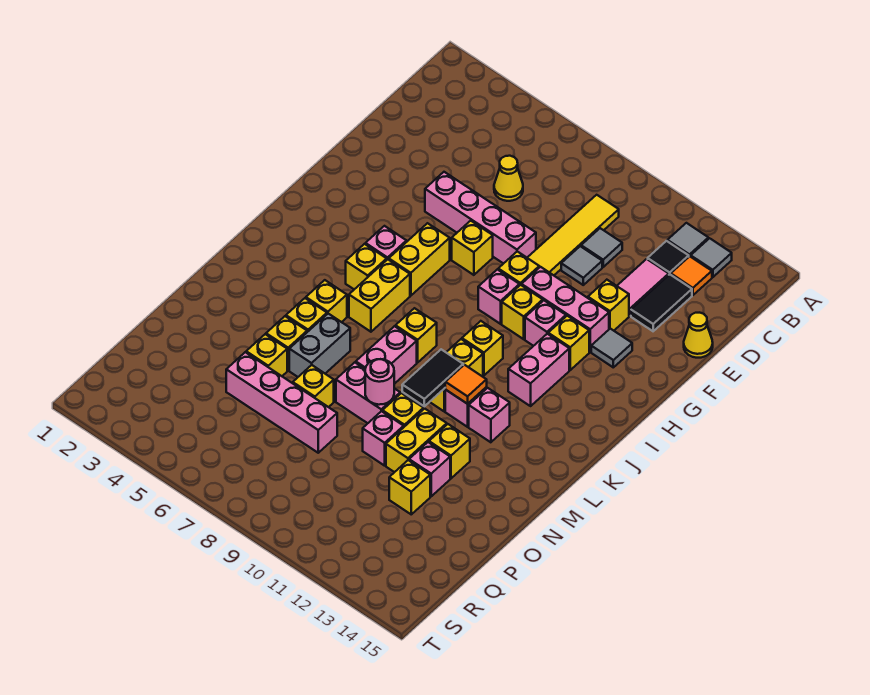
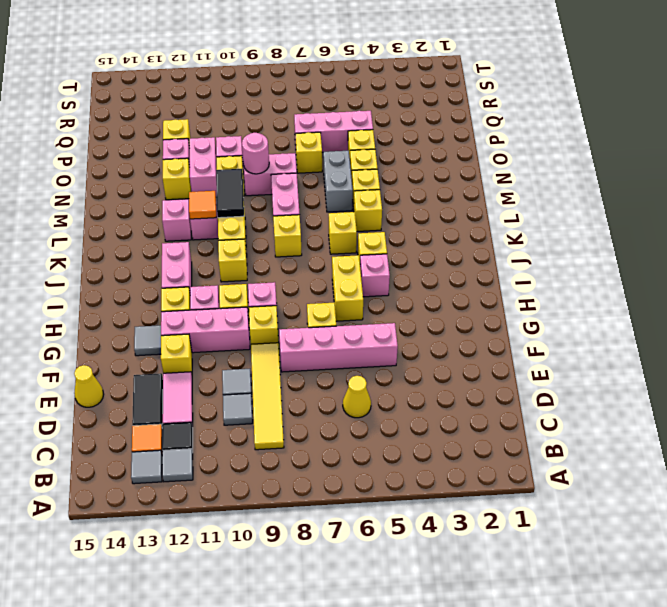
yellow brick J6:K6 level 1 -> yellow brick K6 level 1
yellow brick N11:O11 level 1 -> pink brick N11:O11 level 1
pink brick P5:P8 level 1 -> pink brick P5:P7 level 1

